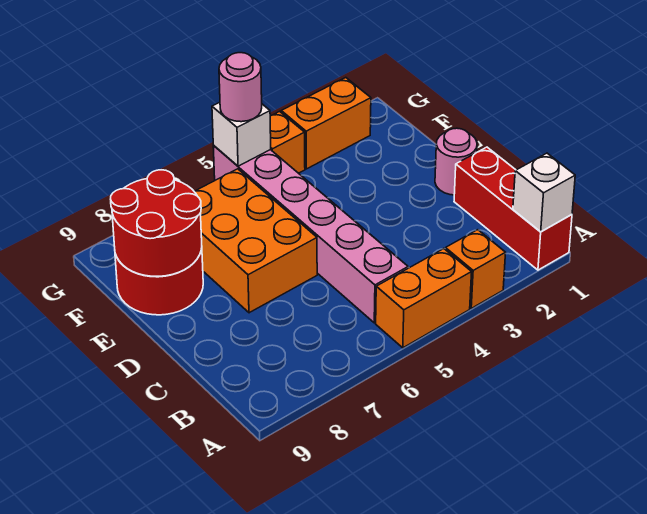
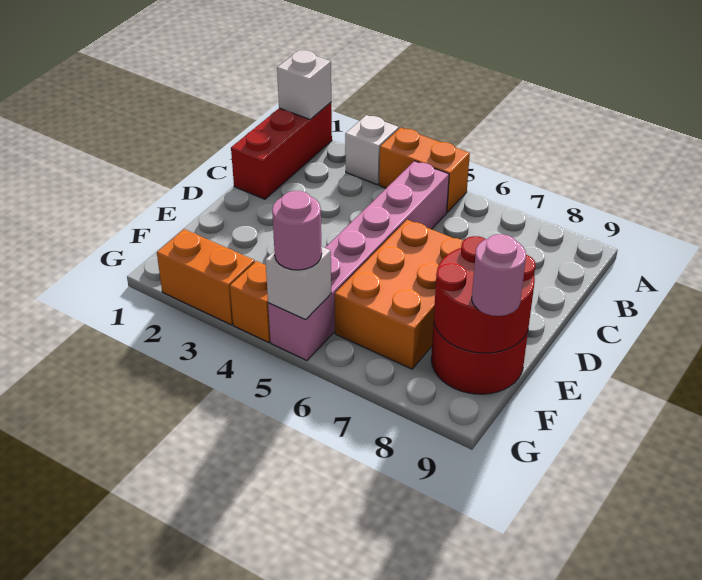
orange brick A3 level 1 -> white brick A3 level 1
pink round brick D1 level 1 -> pink round brick F9 level 3

